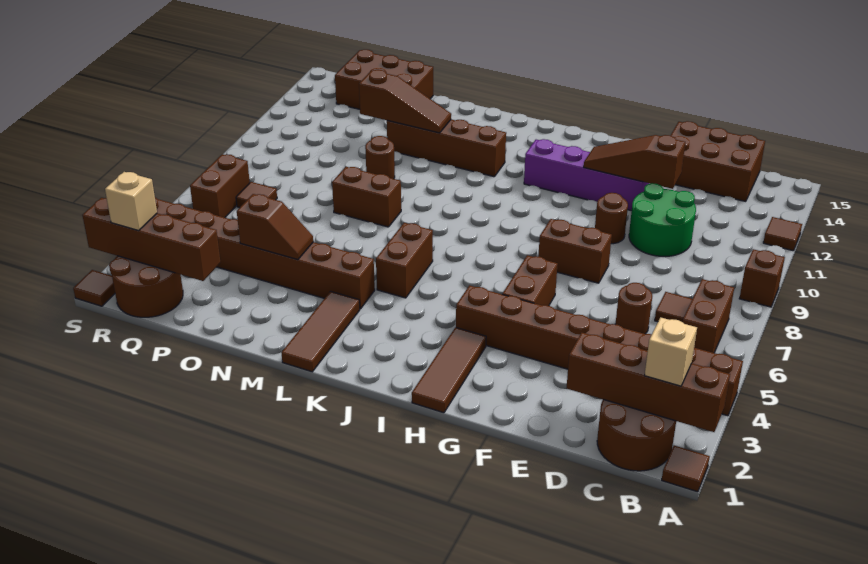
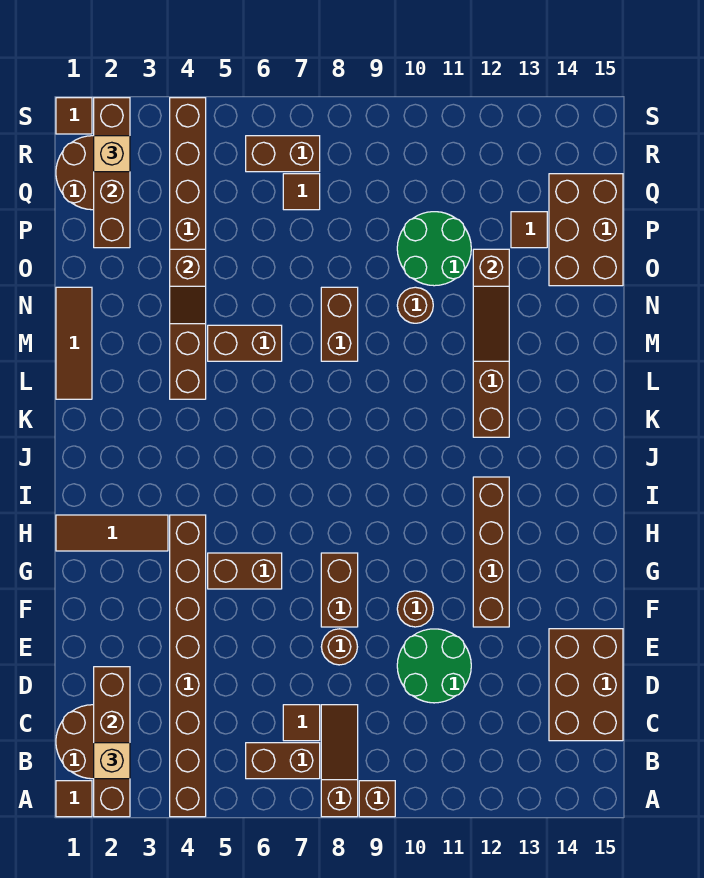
brown tile A12 level 1 -> brown tile P13 level 1
brown round brick D6 level 1 -> brown round brick E8 level 1
brown slope E12:G12 level 2 top E -> brown slope A8:C8 level 1 top A
purple brick F12:I12 level 1 -> brown brick F12:I12 level 1
brown brick K5:K6 level 1 -> brown brick M5:M6 level 1
brown tile L1:L3 level 1 -> brown tile L1:N1 level 1
none -> green round brick O10:P11 level 1

